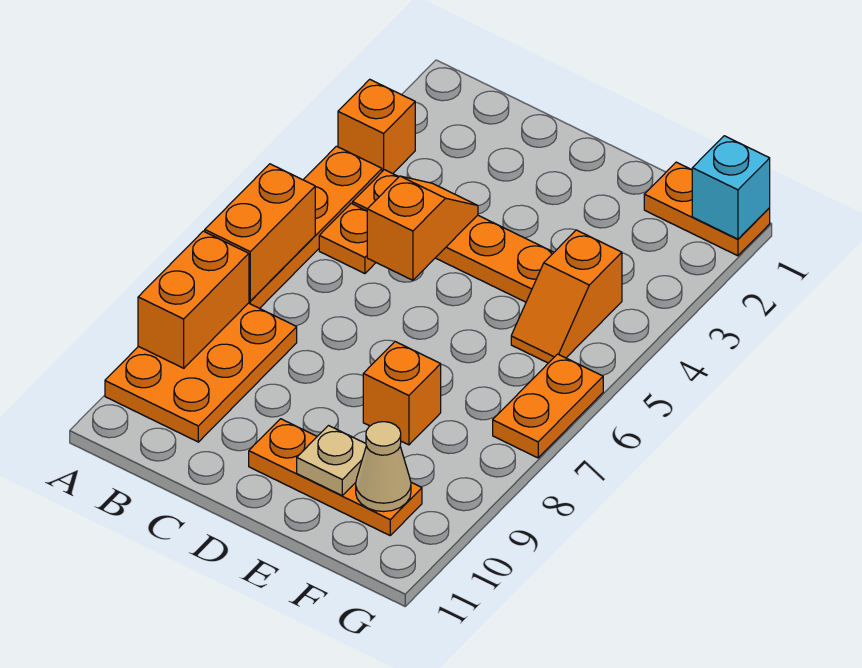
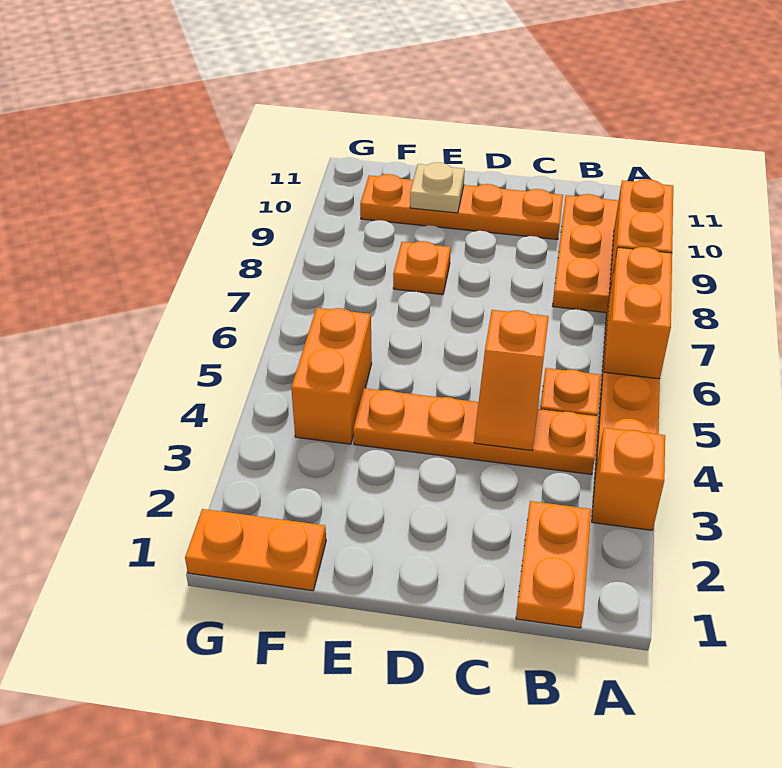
orange plate D10:F10 level 1 -> orange plate C10:F10 level 1
orange brick E8 level 1 -> orange plate E8 level 1
orange slope F4:F5 level 1 top 4 -> orange brick F4:F5 level 1
tan cone F10 level 2 -> none
cyan brick G1 level 2 -> none
orange plate G6:G7 level 1 -> orange plate B1:B2 level 1

